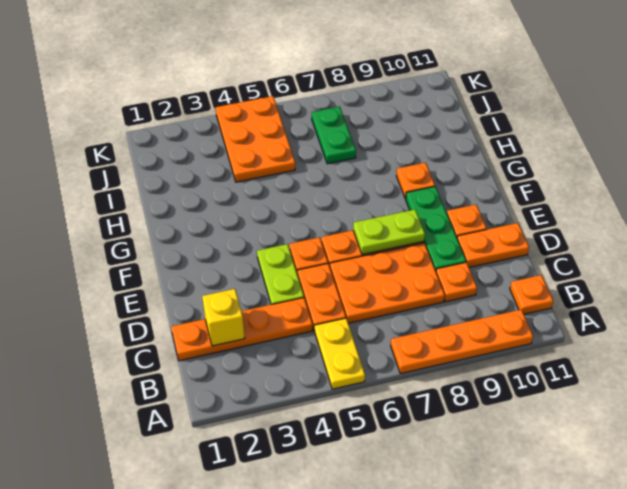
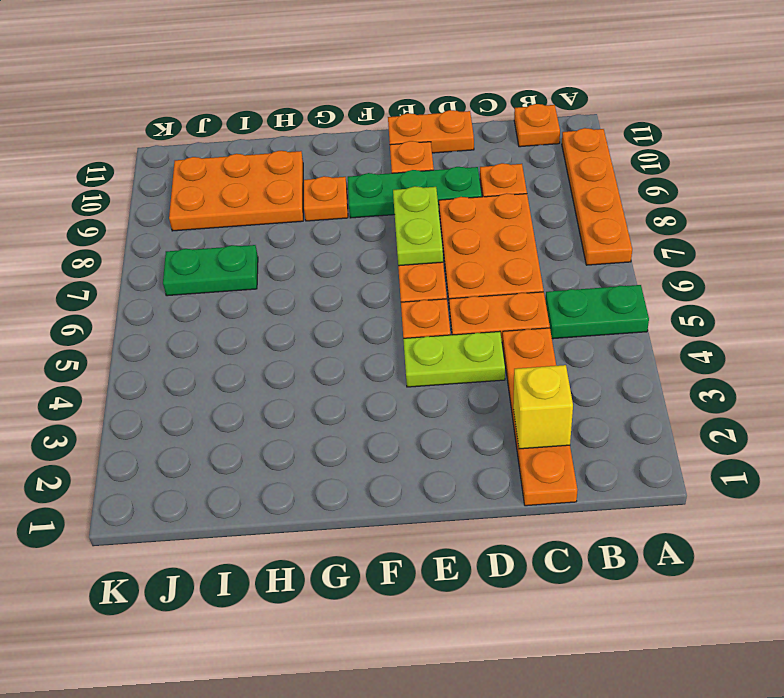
yellow plate A5:B5 level 1 -> green plate A5:B5 level 1
orange plate D10:D11 level 1 -> orange plate D11:E11 level 1
orange plate I4:K5 level 1 -> orange plate H9:J10 level 1

